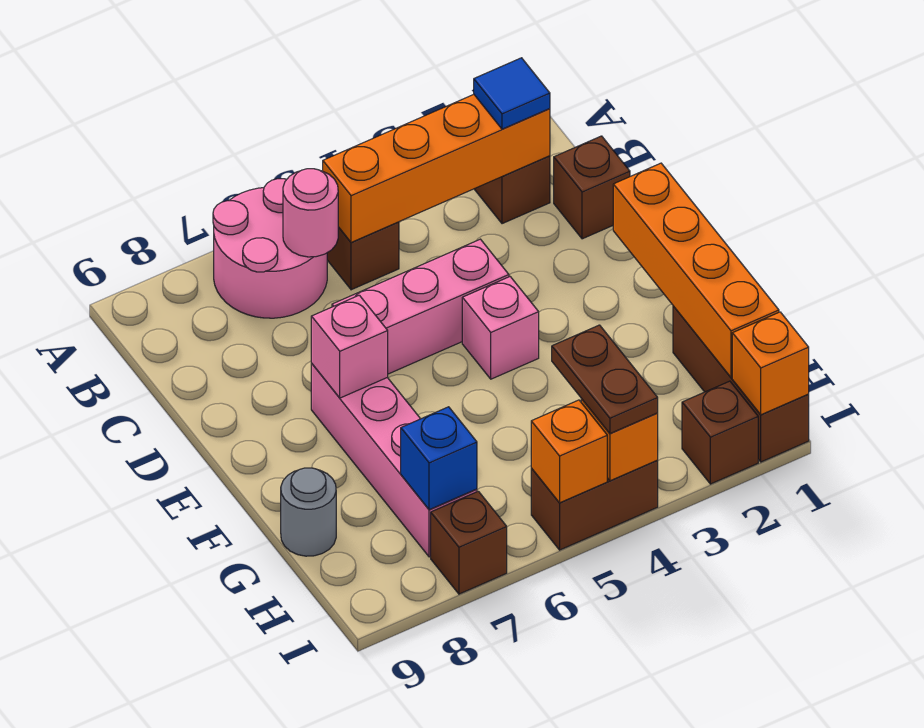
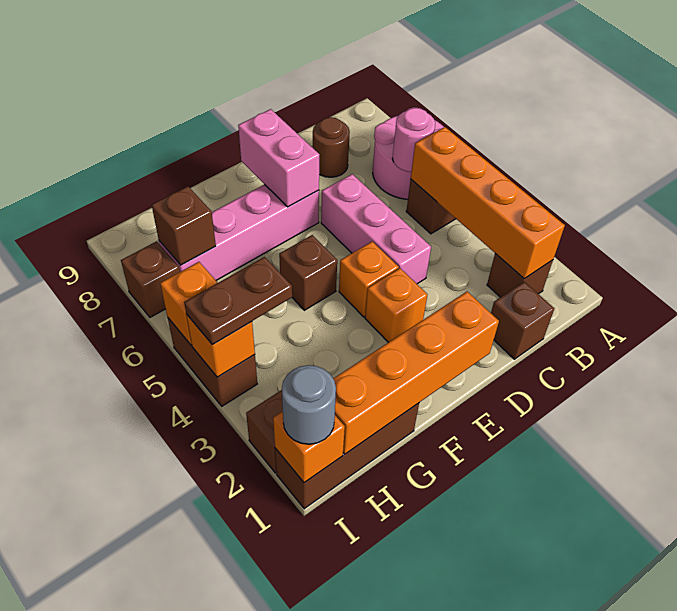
blue tile B2 level 3 -> none
none -> brown round brick C8 level 1
none -> orange brick E3 level 1
pink brick E4 level 1 -> orange brick E4 level 1
pink brick E7 level 2 -> pink brick E7:E8 level 2
none -> brown brick F5 level 1
grey round brick G9 level 1 -> grey round brick I1 level 3
blue brick H7 level 2 -> brown brick H7 level 2

